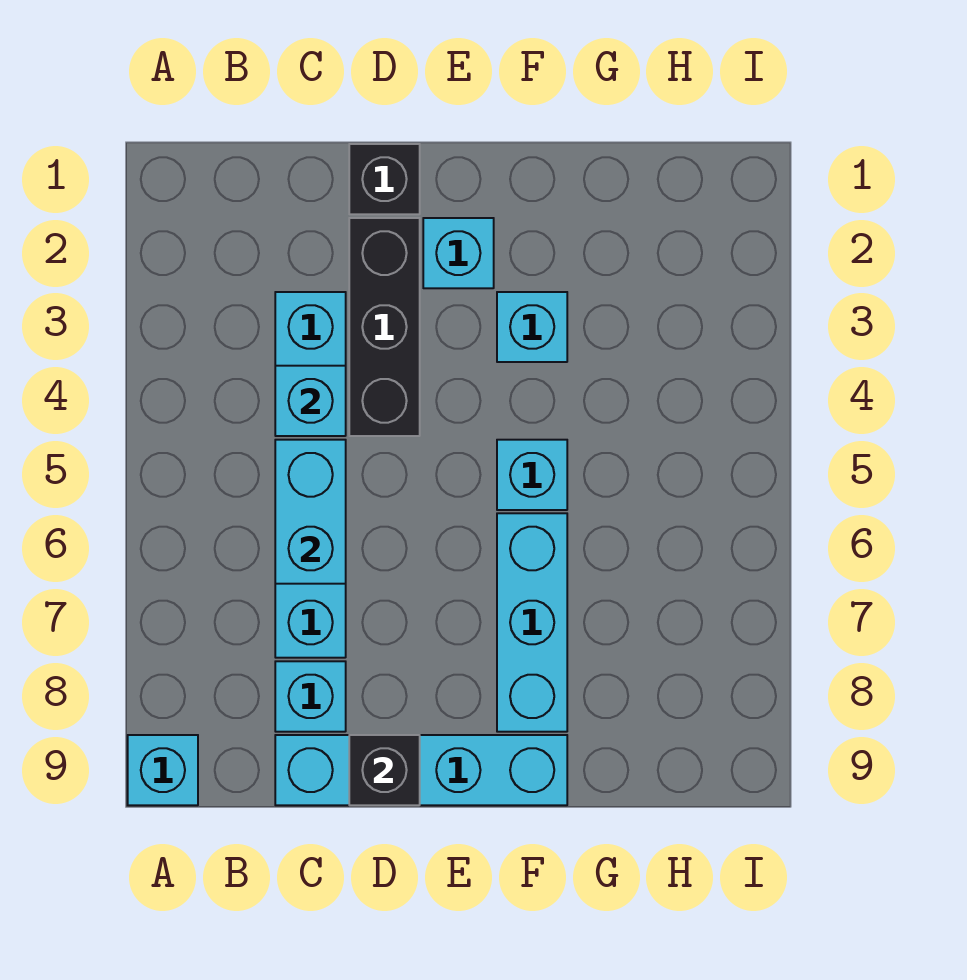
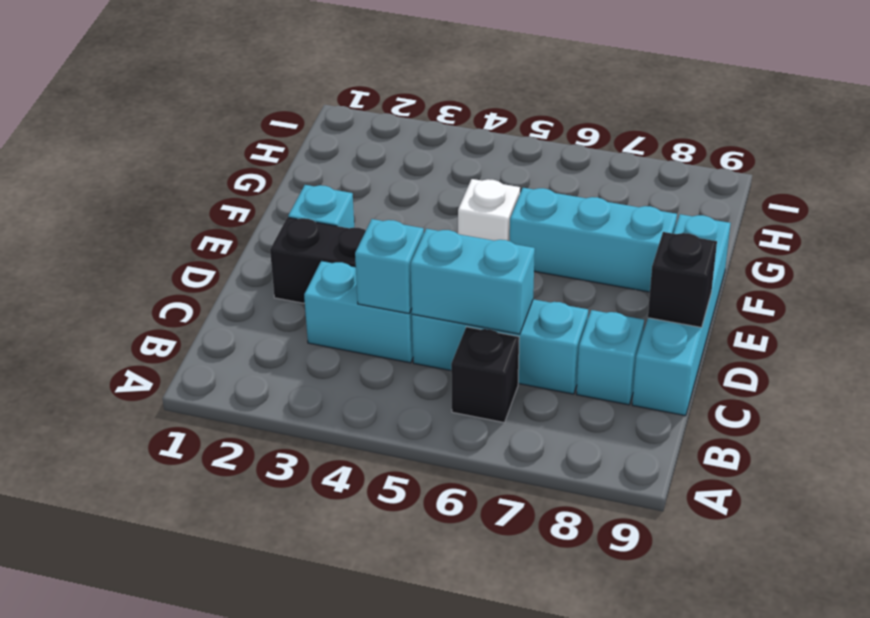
cyan brick A9 level 1 -> none
black brick D1 level 1 -> black brick B6 level 1
cyan brick F3 level 1 -> none
cyan brick F5 level 1 -> white brick F5 level 1

